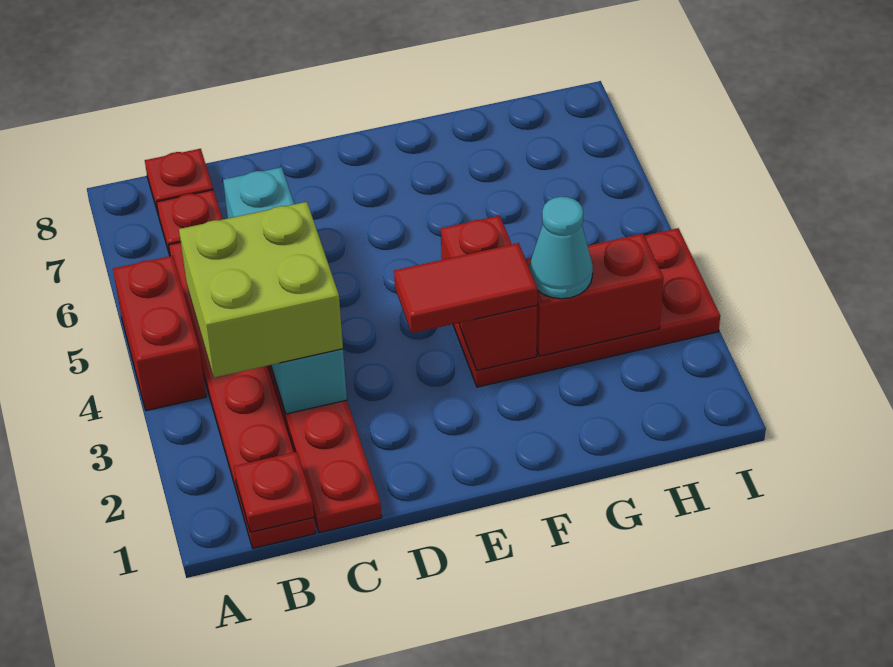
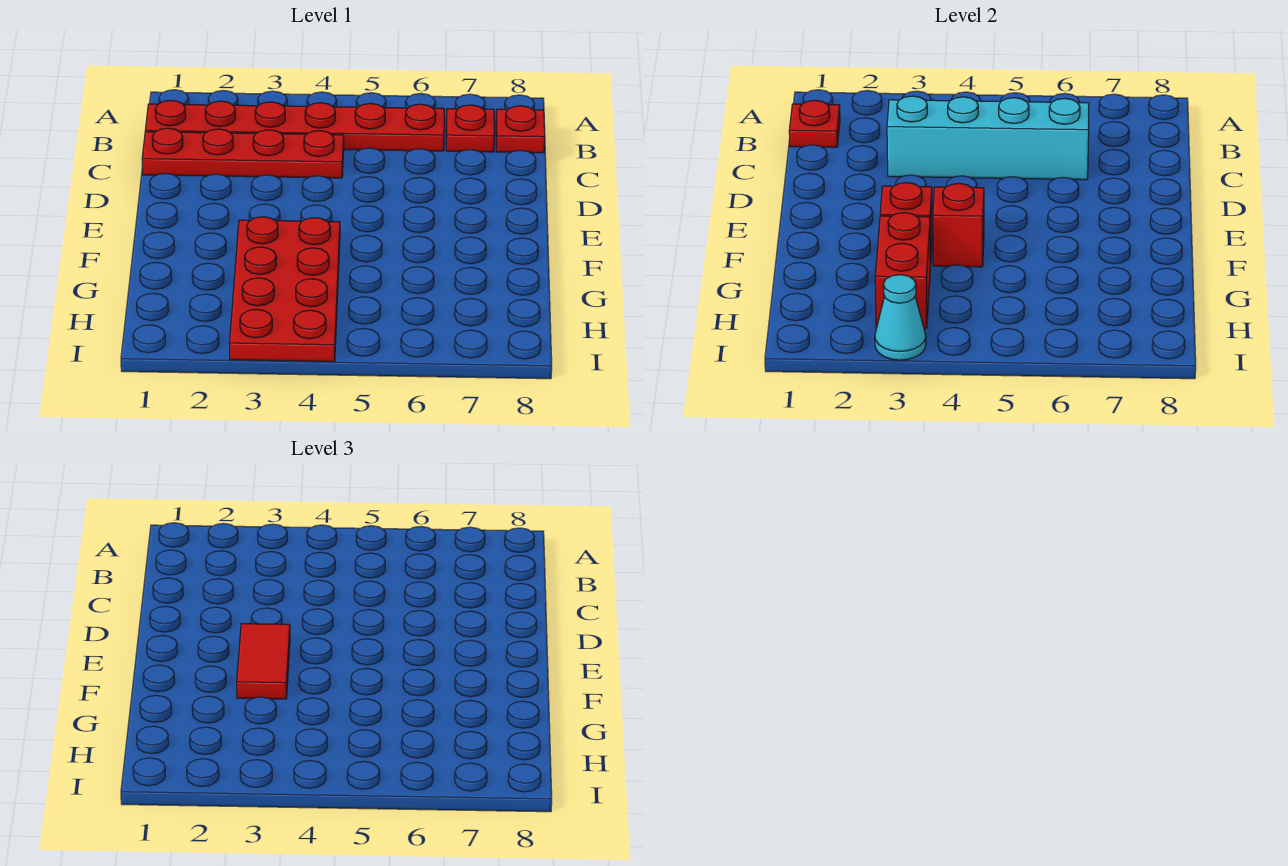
red brick A4:A5 level 1 -> none
lime brick B3:C4 level 3 -> none
cyan cone G3 level 3 -> cyan cone I3 level 2

